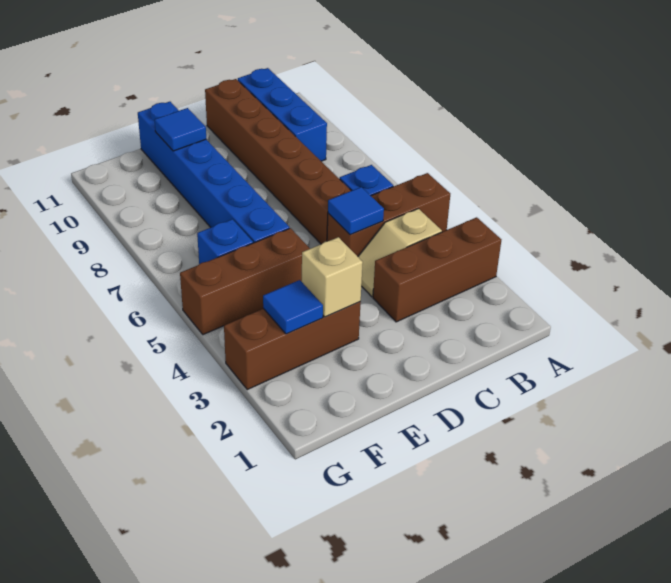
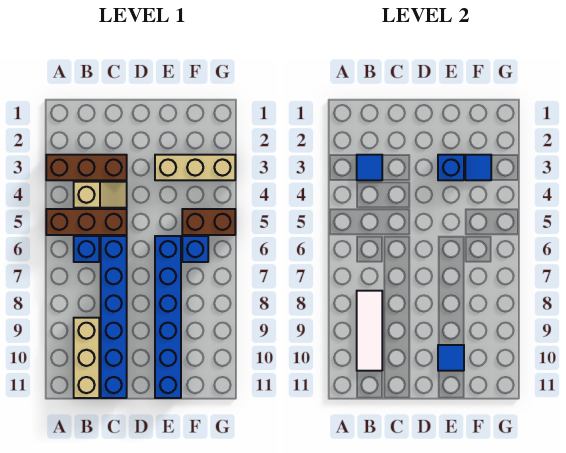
none -> white tile B8:B10 level 2
blue brick B9:B11 level 1 -> tan brick B9:B11 level 1
blue tile C5 level 2 -> blue tile B3 level 2
brown brick C6:C11 level 1 -> blue brick C6:C11 level 1
brown brick E3:G3 level 1 -> tan brick E3:G3 level 1
tan brick E3 level 2 -> blue brick E3 level 2
brown brick E5:G5 level 1 -> brown brick F5:G5 level 1

